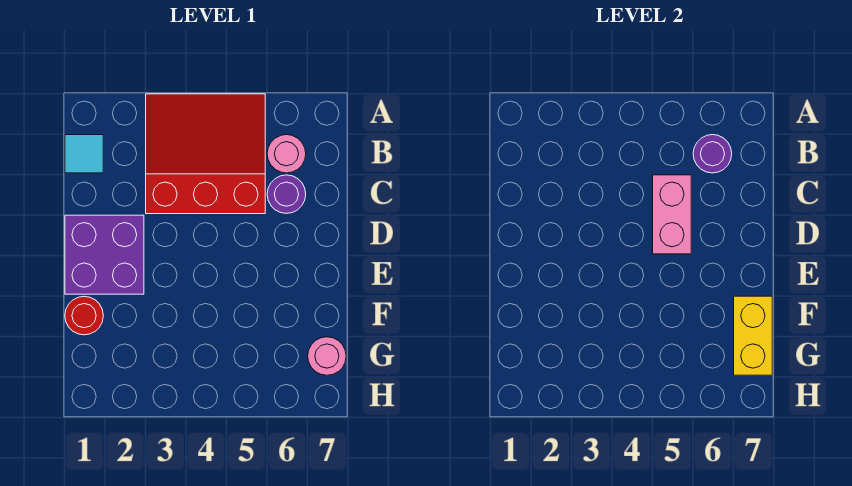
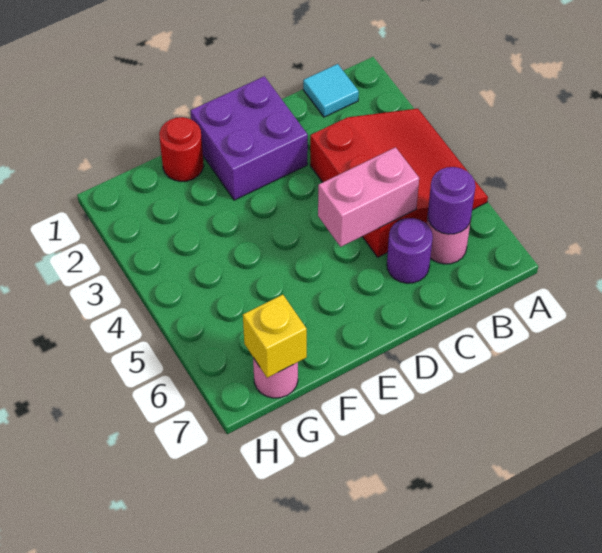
yellow brick F7:G7 level 2 -> yellow brick G7 level 2

